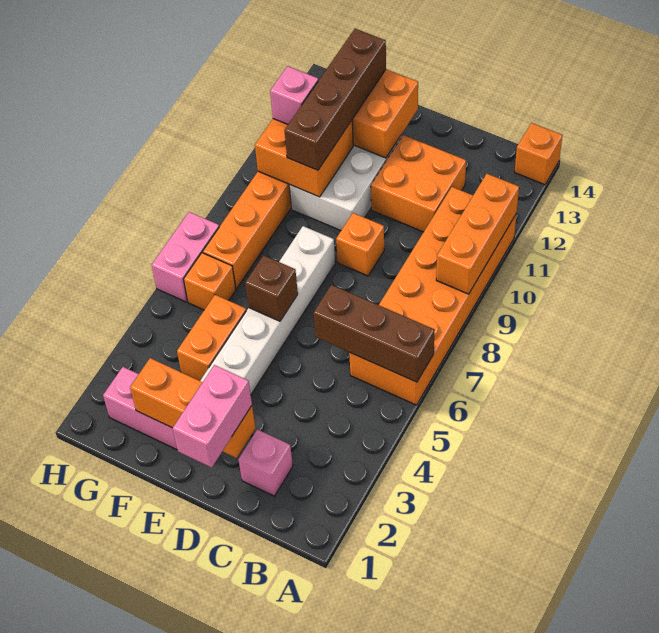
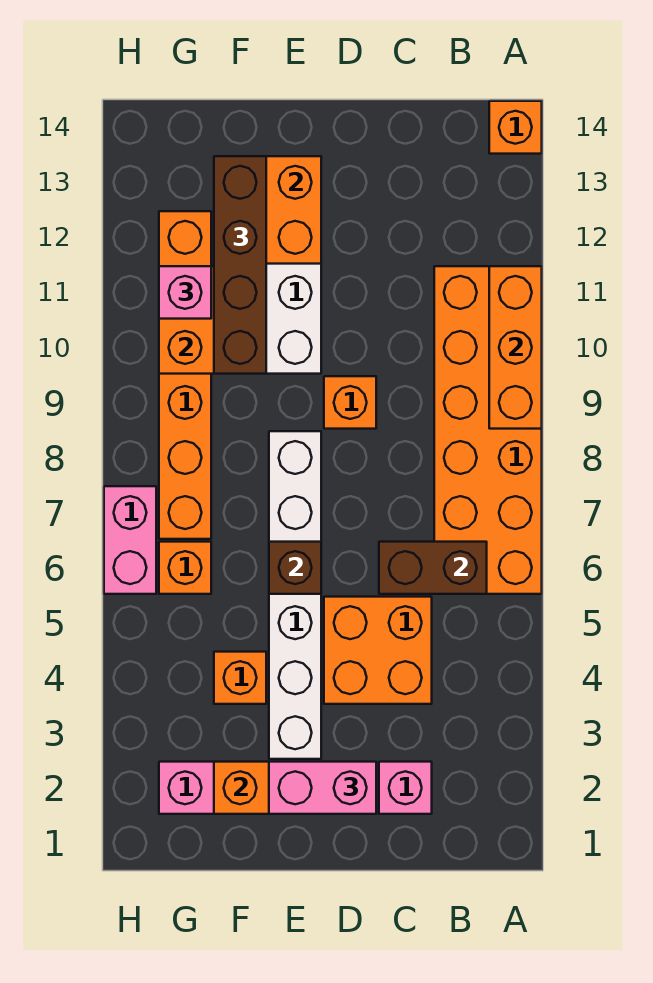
brown brick A6:C6 level 2 -> brown brick B6:C6 level 2
orange brick C11:D12 level 1 -> orange brick C4:D5 level 1
pink brick D1:D2 level 3 -> pink brick D2:E2 level 3
orange brick F4:F5 level 1 -> orange brick F4 level 1

